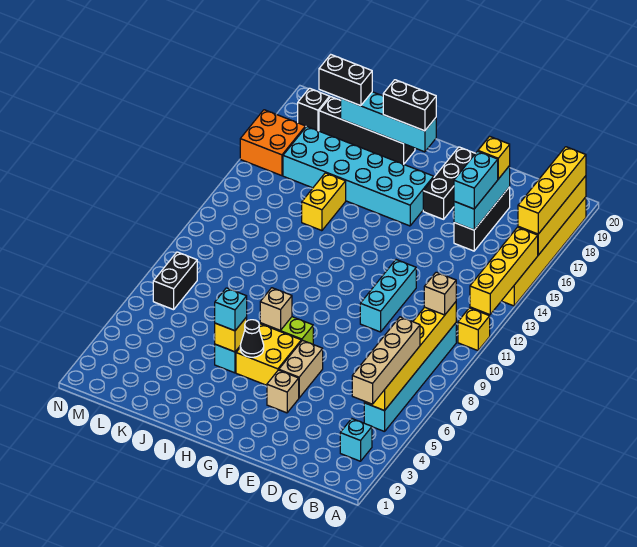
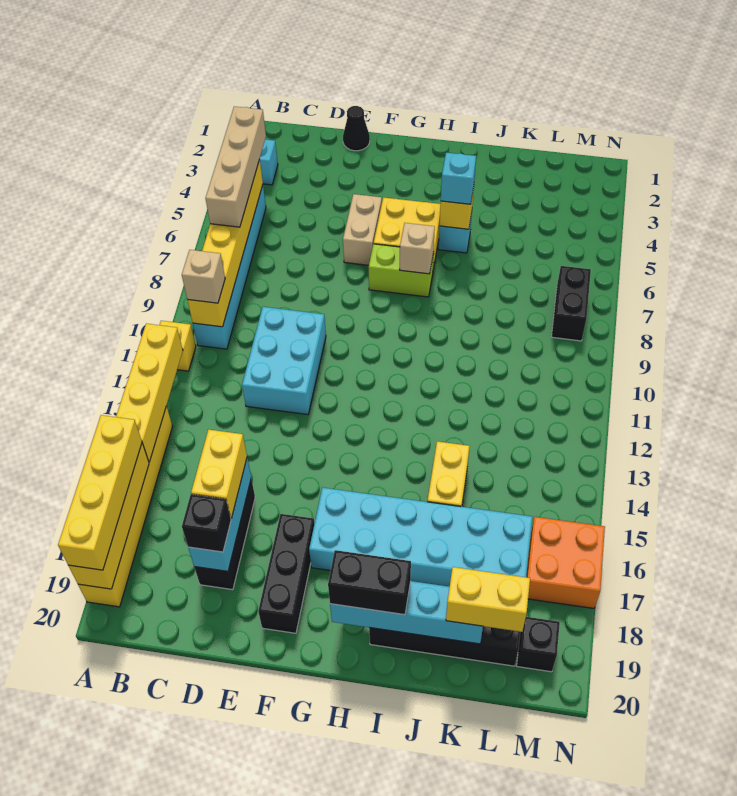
cyan brick D16:D17 level 3 -> yellow brick D16:D17 level 3
yellow brick D18 level 3 -> black brick D18 level 3
cyan brick E10:E12 level 1 -> cyan brick D10:E12 level 1
tan brick F4 level 1 -> none
black cone H5 level 2 -> black cone E1 level 1
black brick K19:L19 level 3 -> yellow brick K19:L19 level 3

